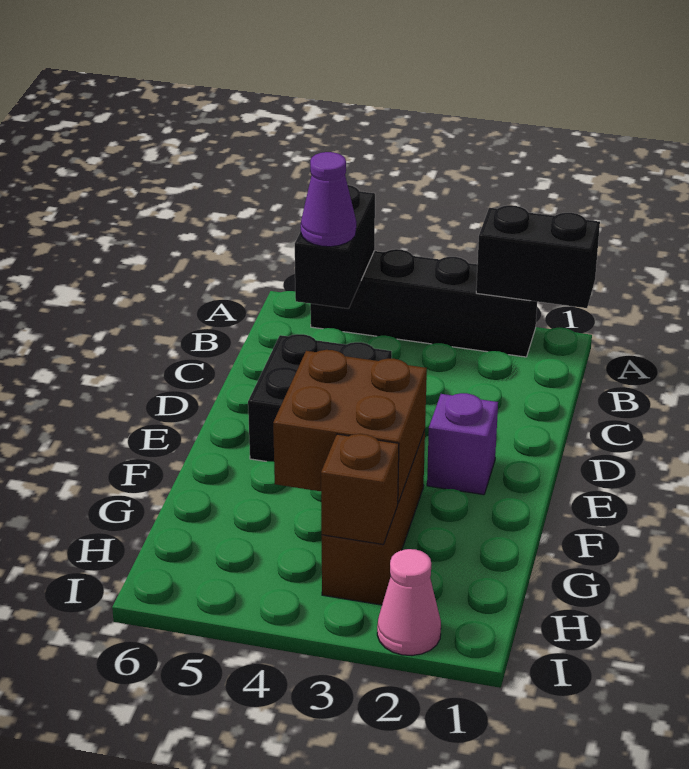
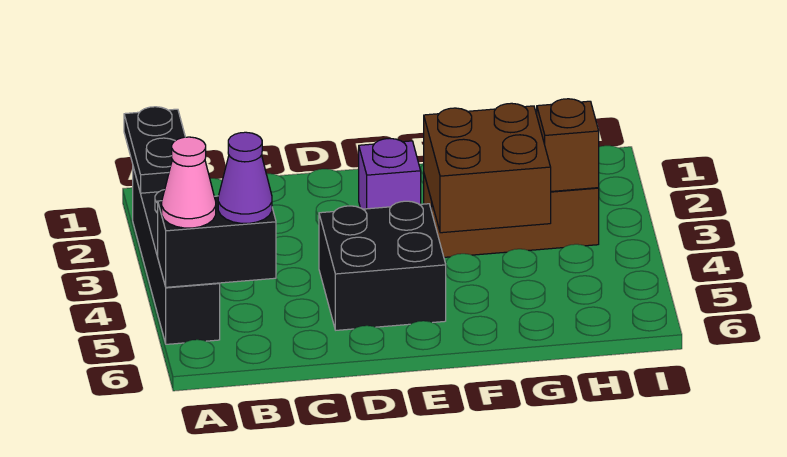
black brick A1:A2 level 2 -> black plate A1:A2 level 2
pink cone I2 level 1 -> pink cone A5 level 3

